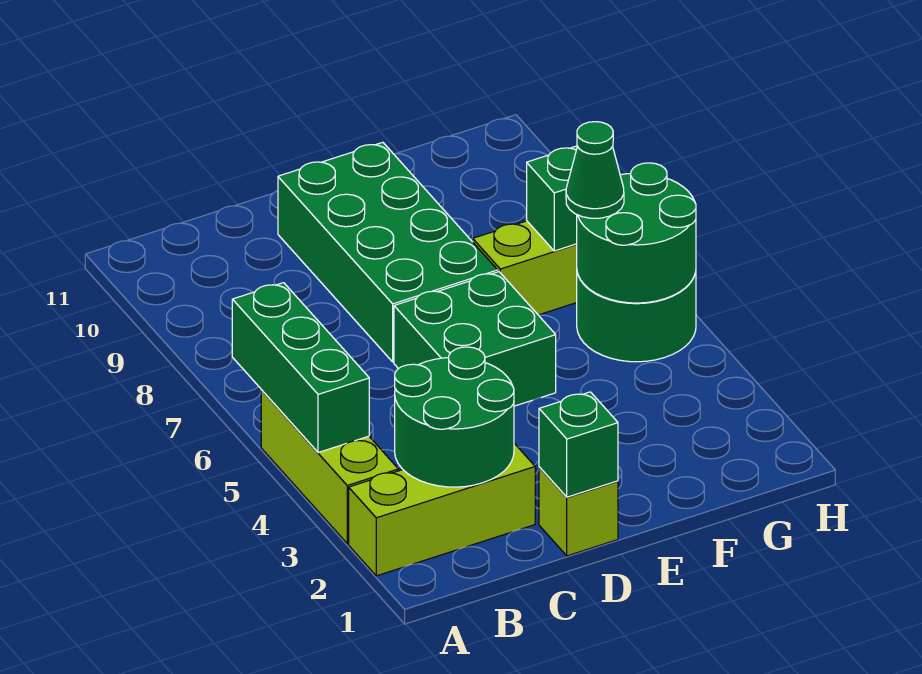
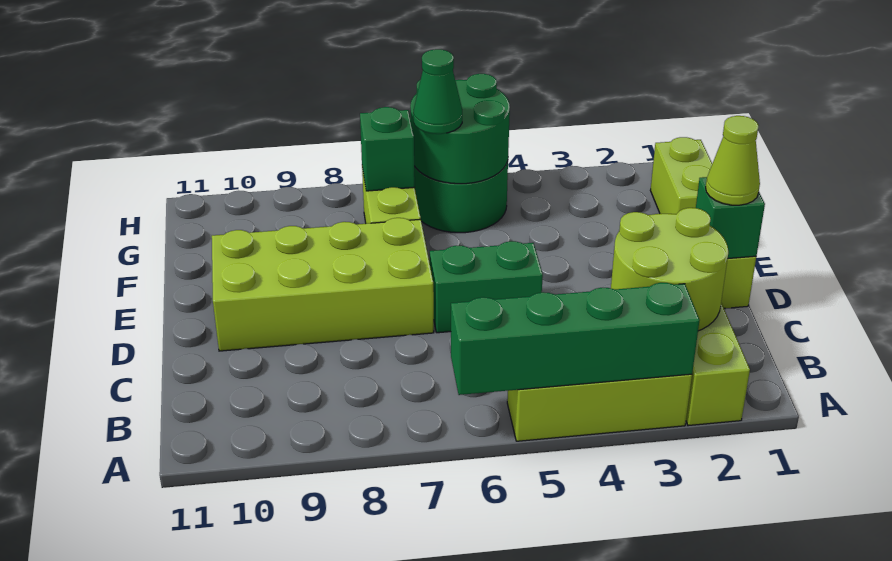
green brick A4:A6 level 2 -> green brick A3:A6 level 2
green round brick B2:C3 level 2 -> lime round brick B2:C3 level 2
none -> lime cone D1 level 3
green brick D5:E6 level 1 -> green brick D5:D6 level 1
green brick D7:E10 level 1 -> lime brick D7:E10 level 1
none -> lime brick F1:G1 level 1

